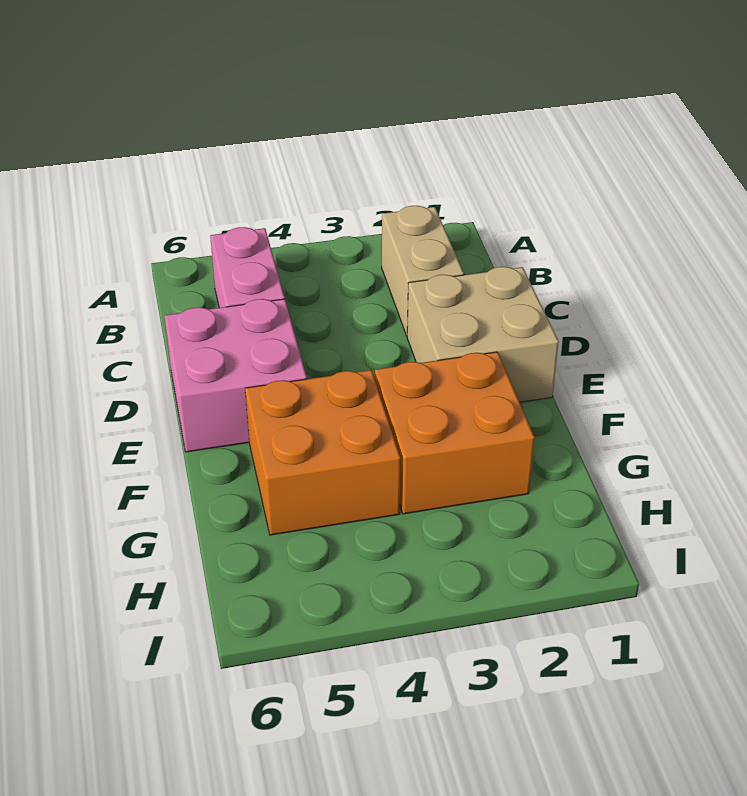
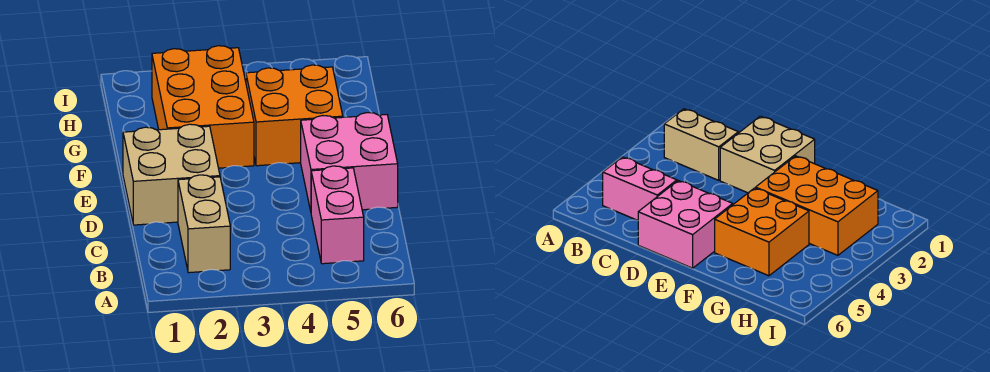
orange brick F2:G3 level 1 -> orange brick F2:H3 level 1

